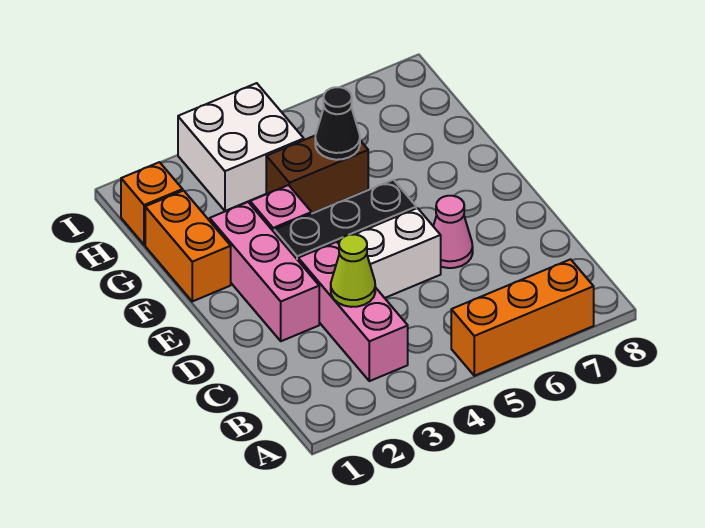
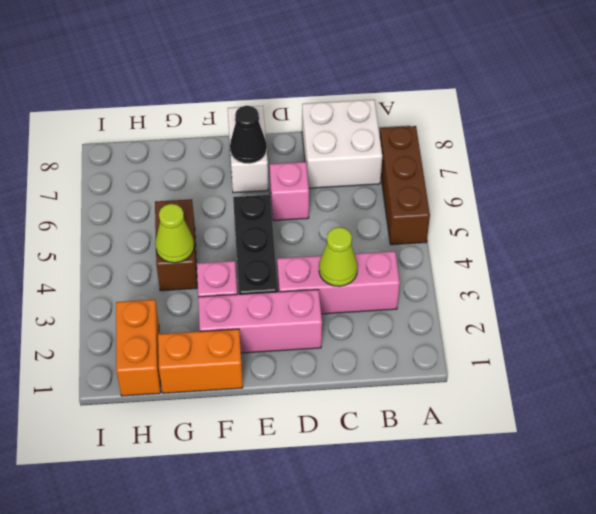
orange brick A5:A7 level 1 -> brown brick A5:A7 level 1
white brick D4:D5 level 1 -> white brick E7:E8 level 1
pink cone D6 level 1 -> pink brick D6 level 1
none -> lime cone G4 level 2
black cone G5 level 2 -> black cone E7 level 2
orange brick H1 level 1 -> orange brick H1:H2 level 1
white brick H3:I4 level 1 -> white brick B7:C8 level 1

